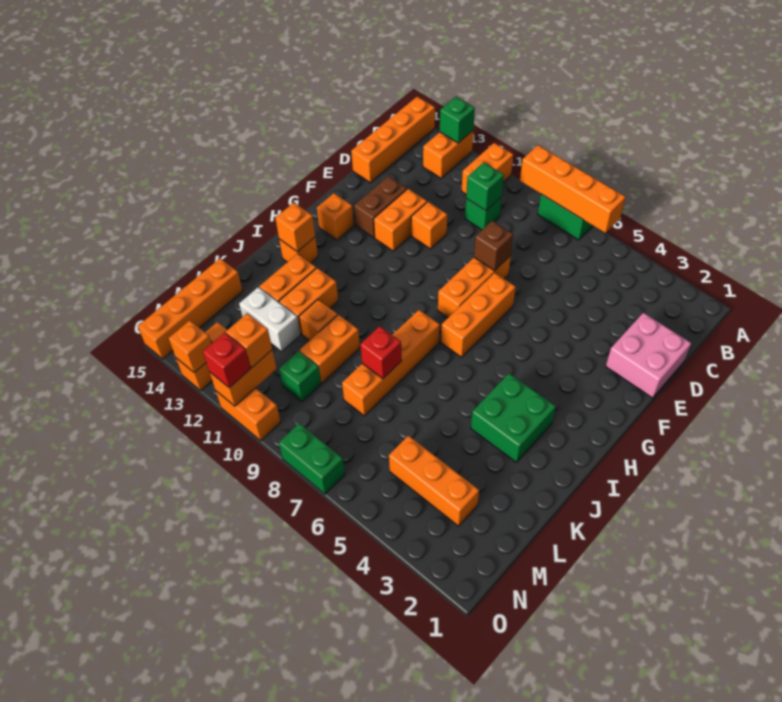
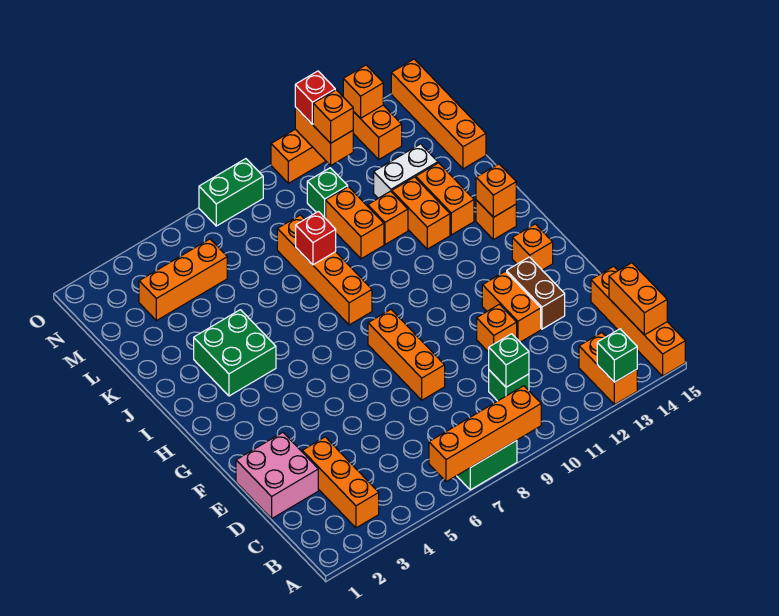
orange brick A11:B11 level 1 -> orange brick B15:C15 level 2
brown brick E8 level 2 -> none
orange brick F7:H7 level 1 -> orange brick B3:D3 level 1

